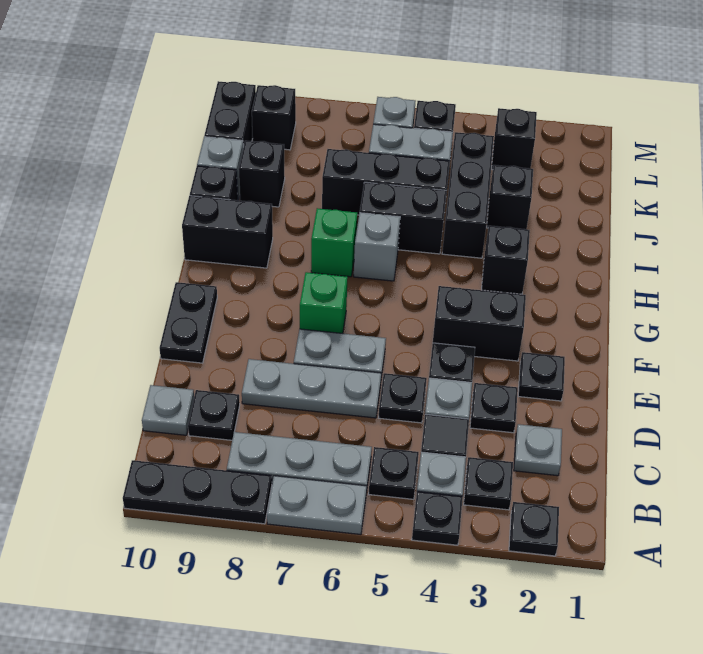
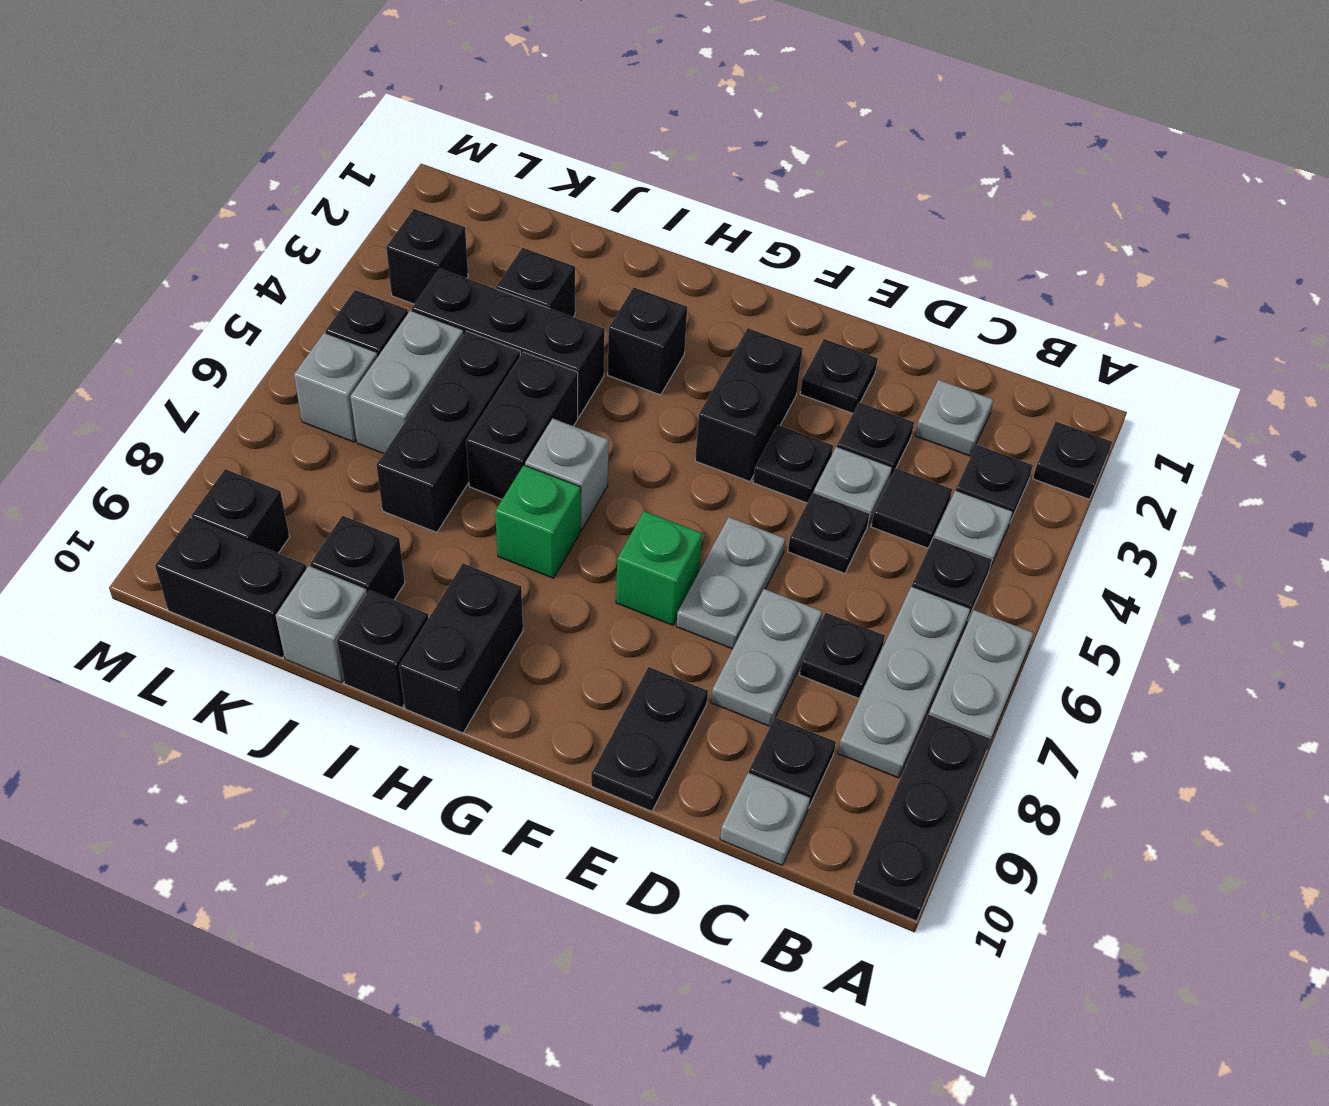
black plate A4 level 1 -> black plate C7 level 1
grey plate D6:D8 level 1 -> grey plate D7:D8 level 1
black plate E10:F10 level 1 -> black plate E9:E10 level 1

